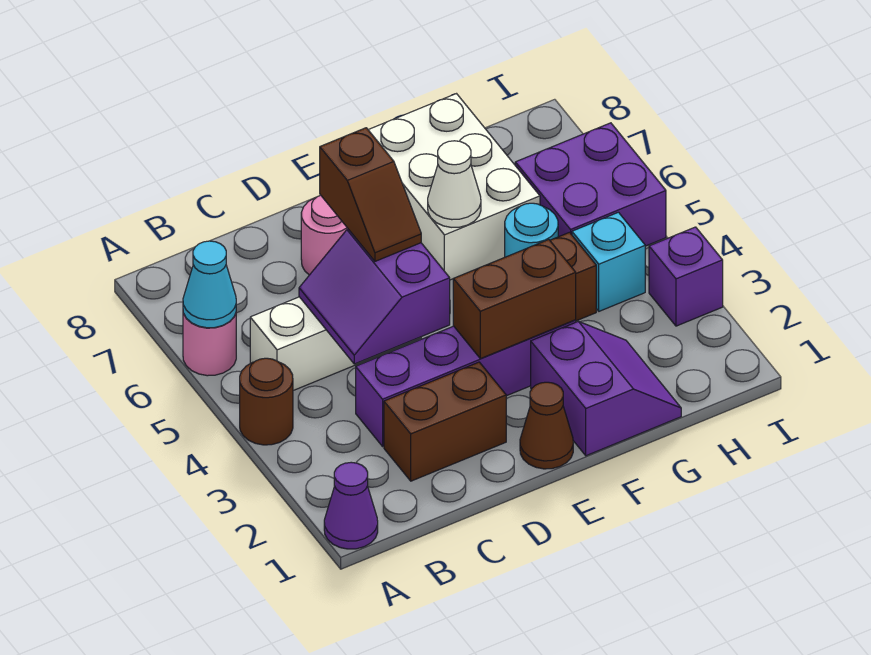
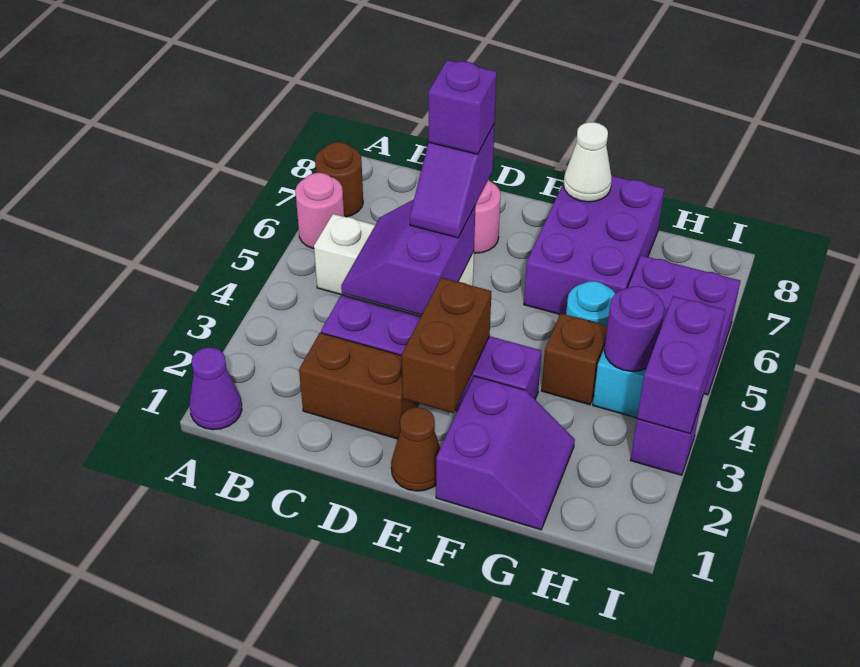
brown round brick A4 level 1 -> brown round brick A7 level 1
cyan cone A6 level 2 -> none
brown slope D5:D6 level 3 top 6 -> purple slope D5:D6 level 3 top 6
none -> purple brick D6 level 4
brown brick E3:F3 level 2 -> brown brick E2:E3 level 2
white brick F6:G8 level 1 -> purple brick F6:G8 level 1
white cone F6 level 2 -> white cone F8 level 2
none -> purple round brick H4 level 2
none -> purple brick I3:I4 level 2

